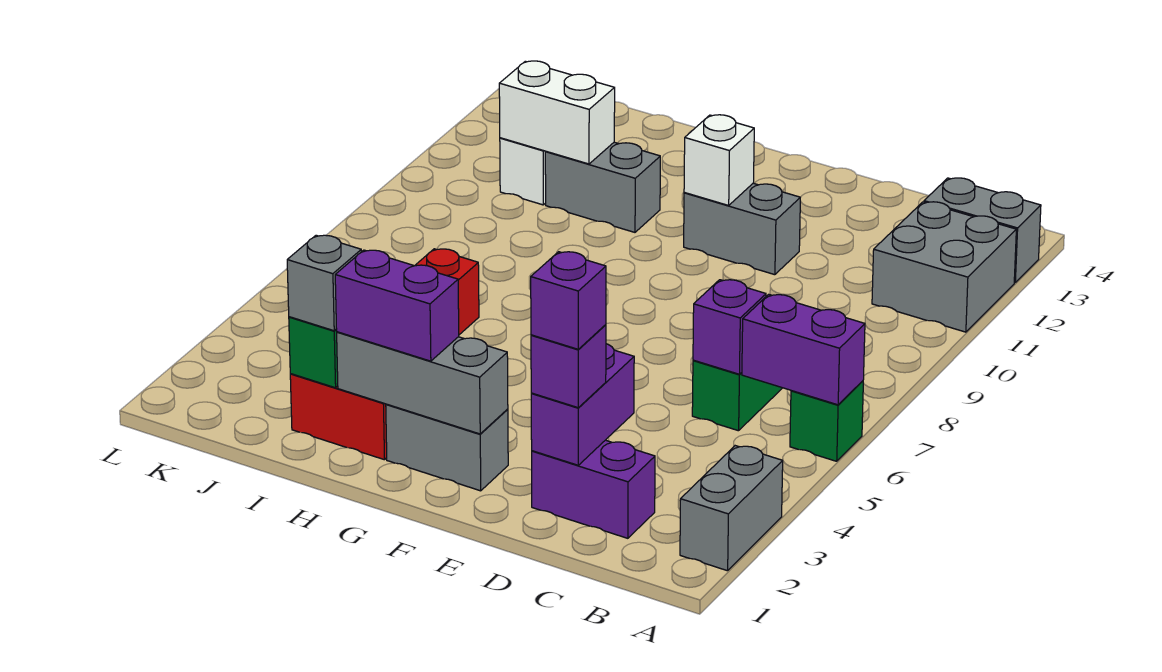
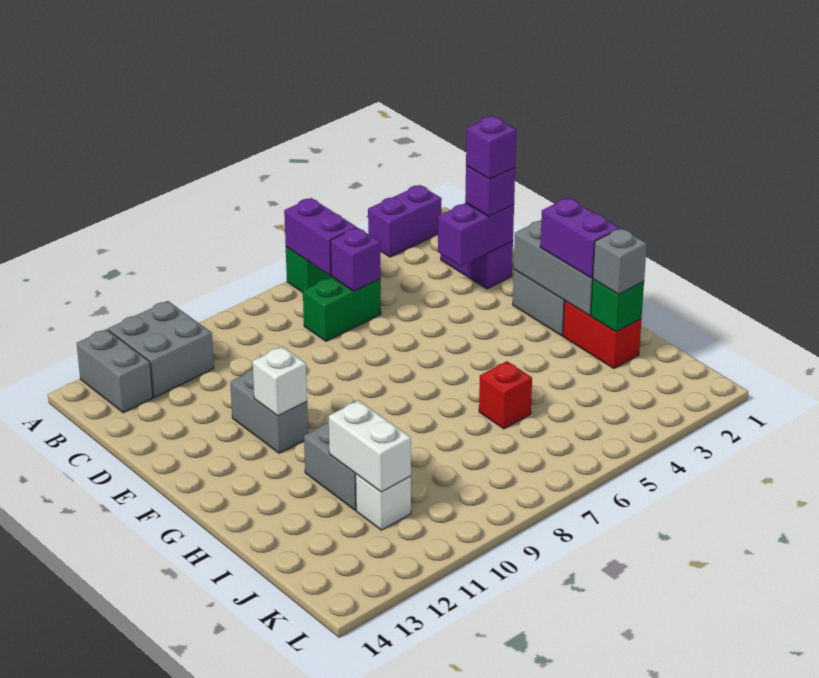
grey brick A2:A3 level 1 -> purple brick A2:A3 level 1

